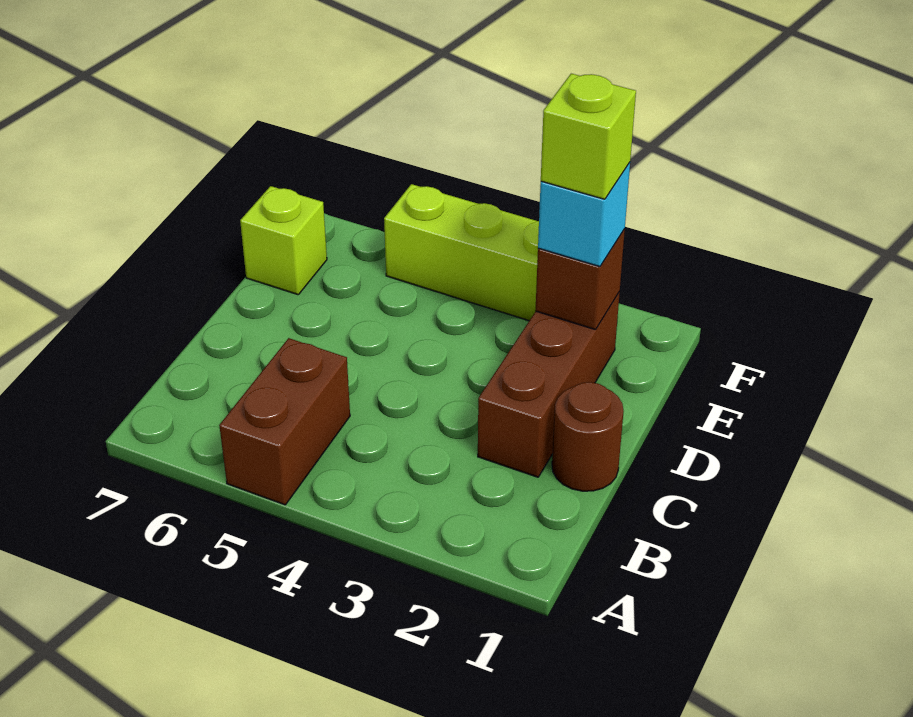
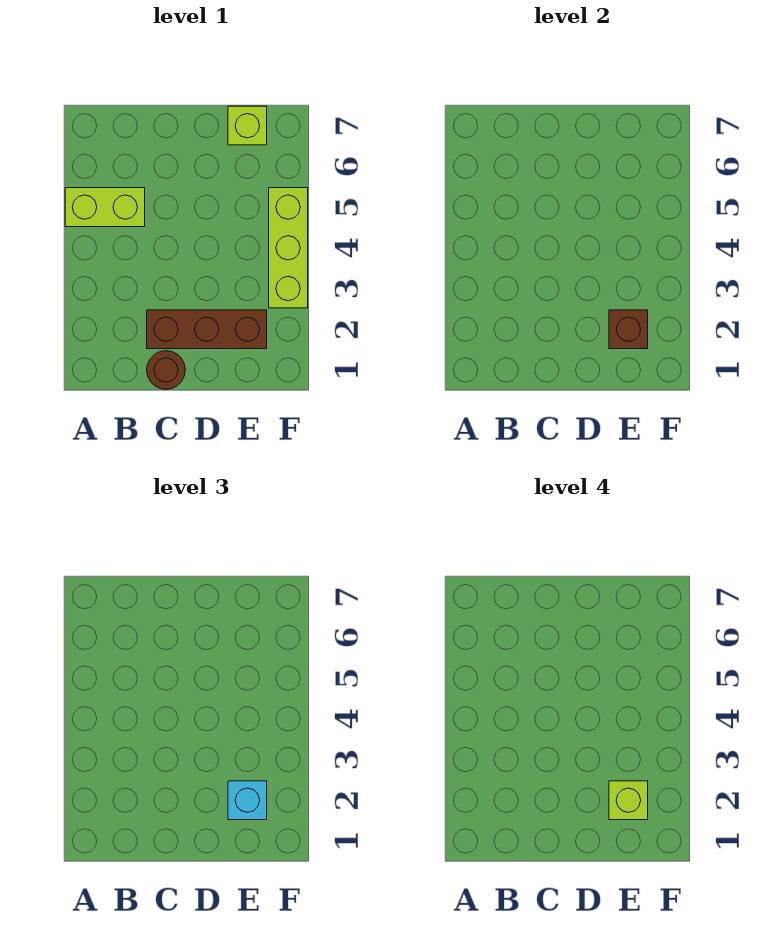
brown brick A5:B5 level 1 -> lime brick A5:B5 level 1

